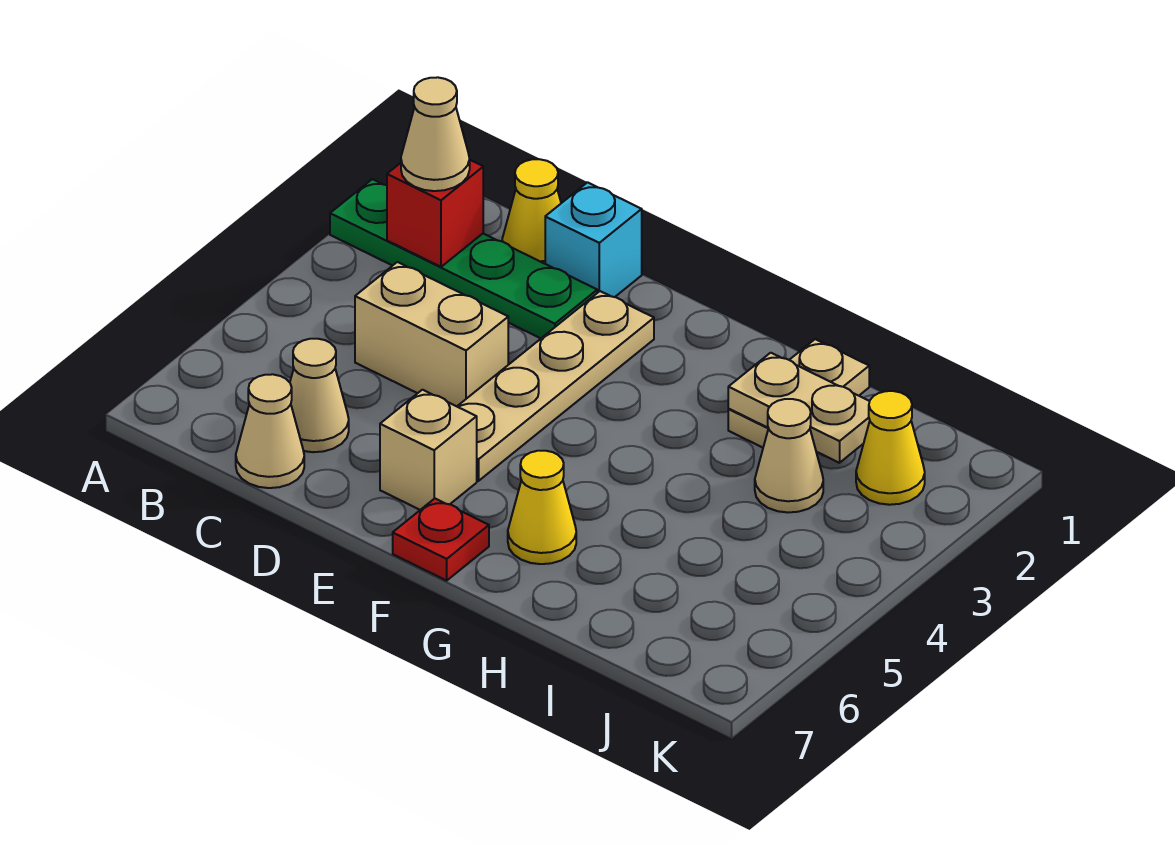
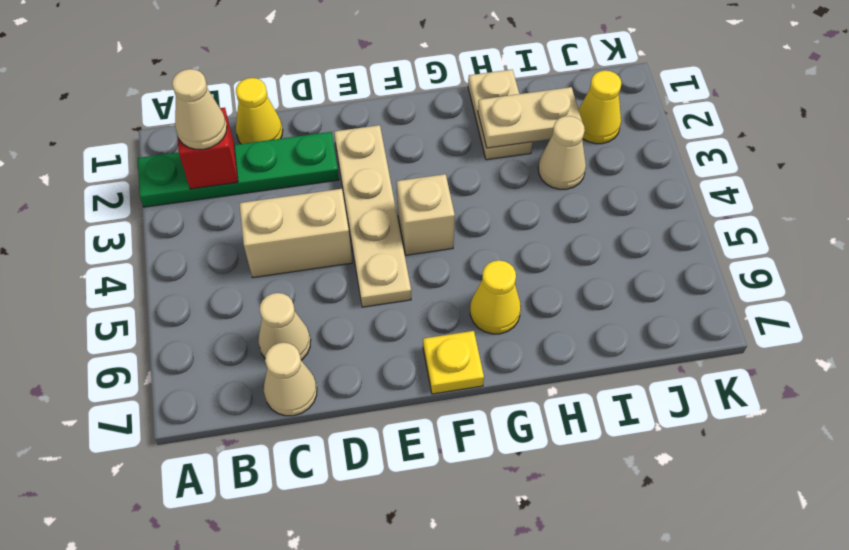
cyan brick D1 level 1 -> none
tan brick E6 level 1 -> tan brick F4 level 1
red plate F7 level 1 -> yellow plate F7 level 1

